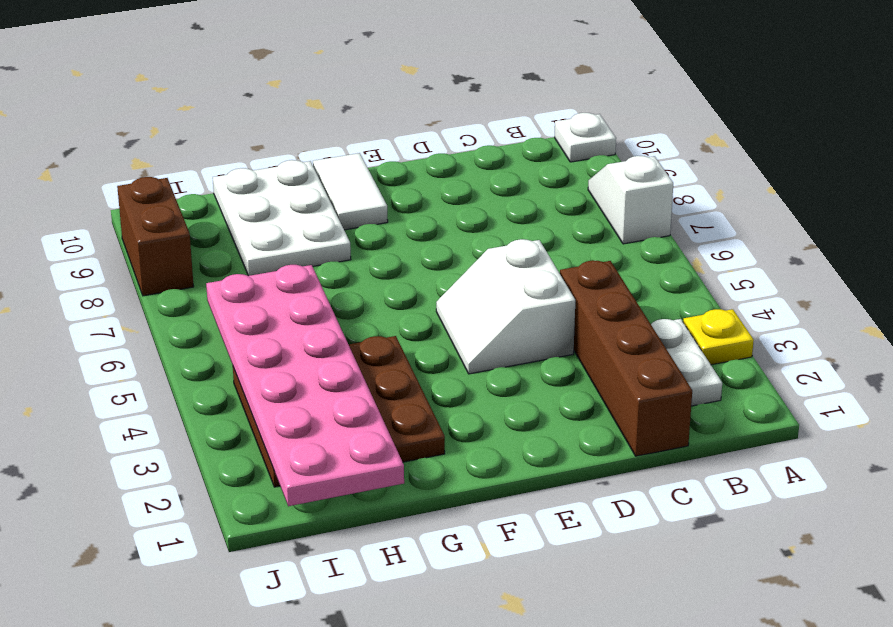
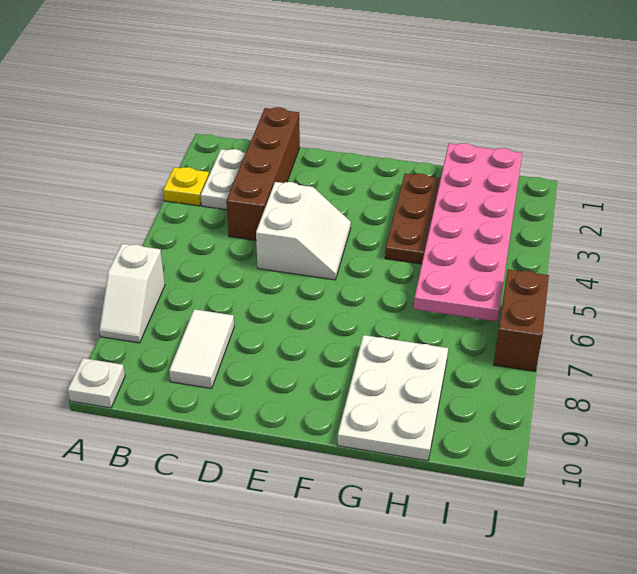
white tile F9:F10 level 1 -> white tile C8:C9 level 1
brown brick J8:J9 level 1 -> brown brick J6:J7 level 1

